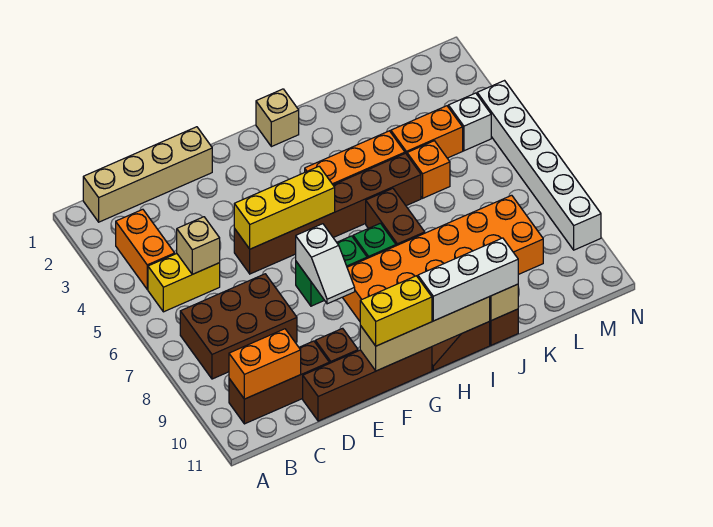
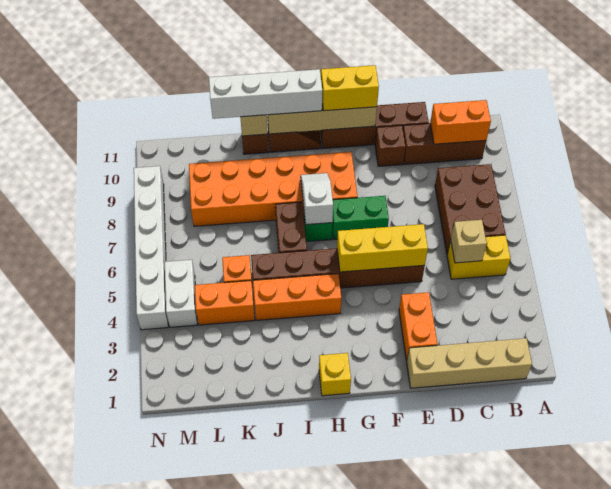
orange brick B3:B4 level 1 -> orange brick E2:E3 level 1
brown brick B7:D8 level 1 -> brown brick B6:C8 level 1
white slope F7:F8 level 2 top 7 -> white slope H7:H8 level 2 top 7
tan brick H1 level 1 -> yellow brick H1 level 1
white brick H11:J11 level 3 -> white brick H11:K11 level 3
white brick M4 level 1 -> white brick M4:M5 level 1

